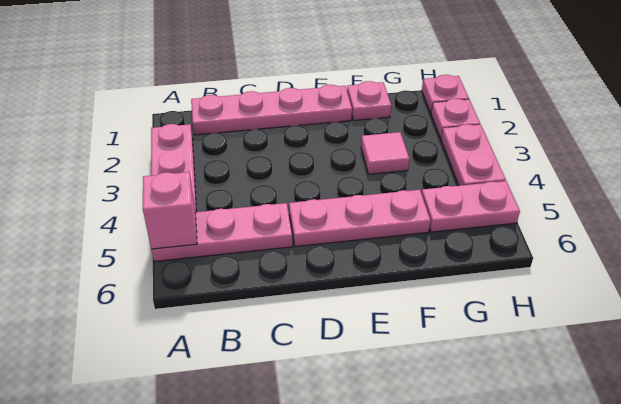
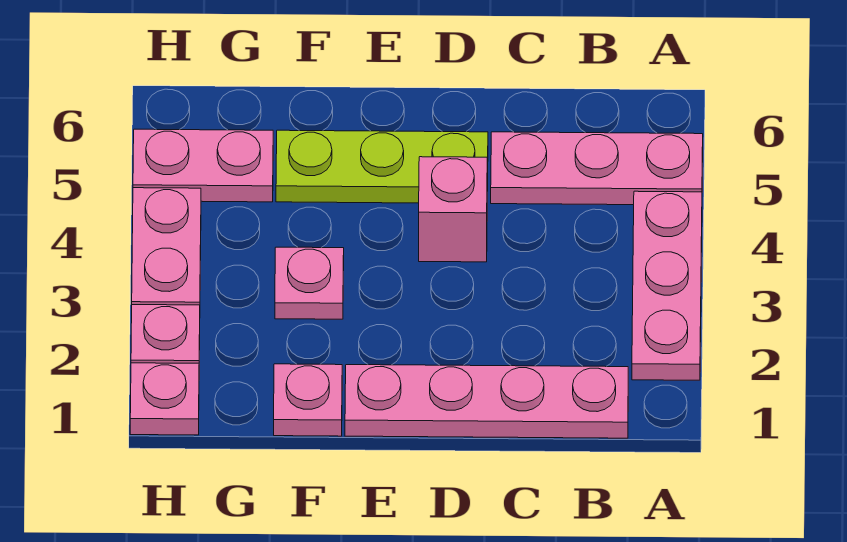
pink brick A5 level 2 -> pink brick D4 level 1
pink plate D5:F5 level 1 -> lime plate D5:F5 level 1
pink tile F3 level 1 -> pink plate F3 level 1

